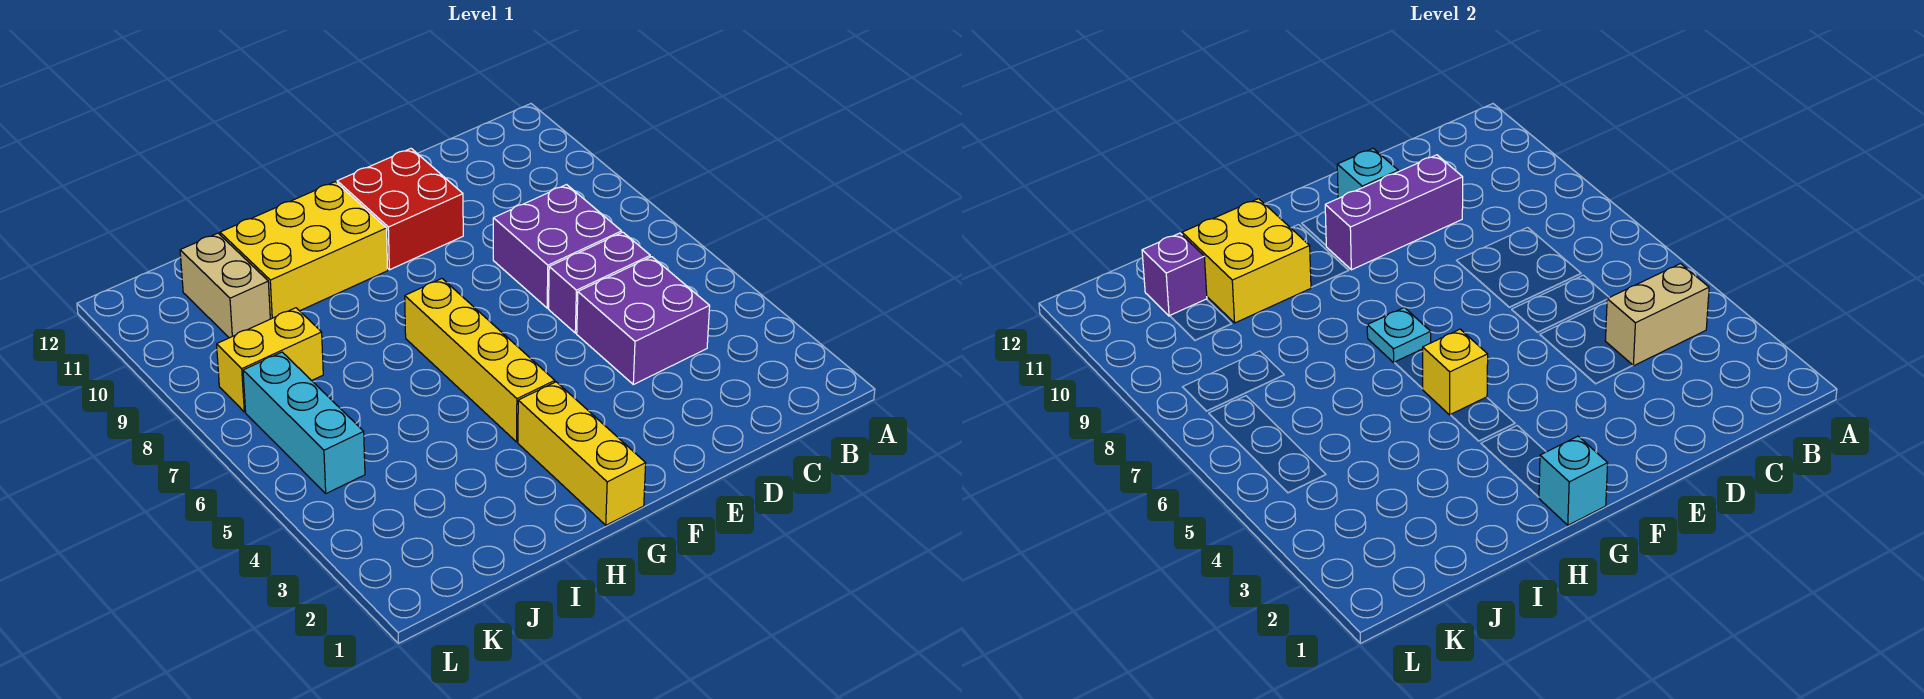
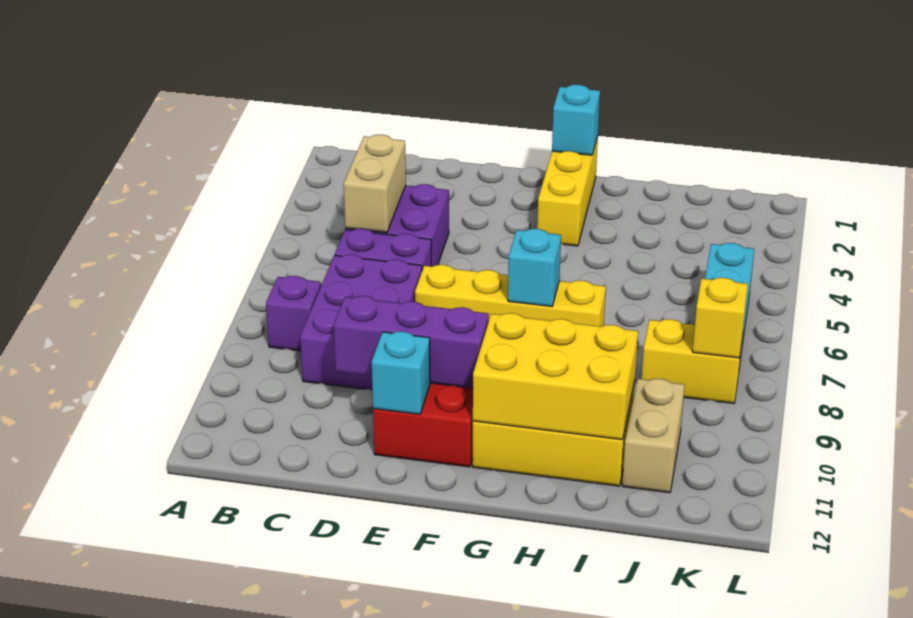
tan brick B4:C4 level 2 -> tan brick C4:C5 level 2
purple brick C7:D8 level 1 -> purple brick C7:D9 level 1
yellow brick G4:G7 level 1 -> yellow brick E7:H7 level 1
yellow brick G5 level 2 -> yellow brick K8 level 2
cyan plate G7 level 2 -> cyan brick G7 level 2
yellow brick H10:I11 level 2 -> yellow brick G10:I11 level 2
purple brick J11 level 2 -> purple brick B8 level 1

